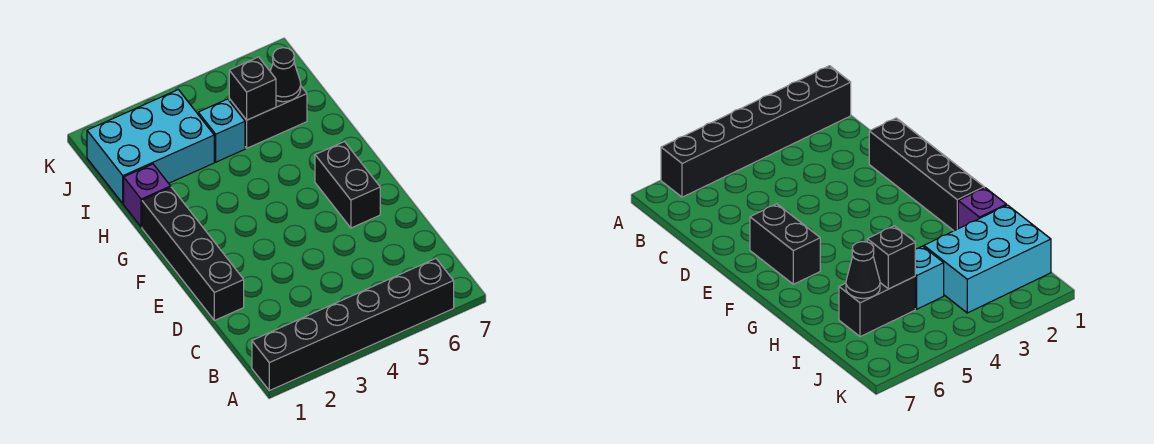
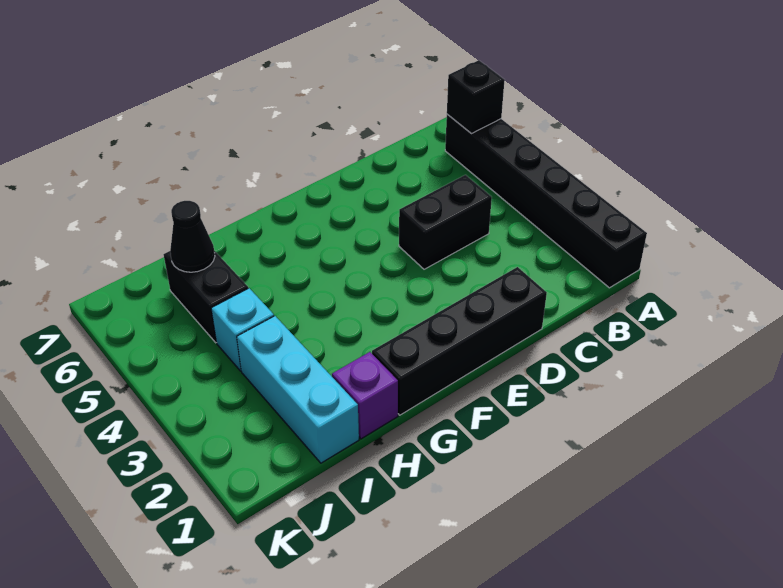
black brick E6:F6 level 1 -> black brick C4:D4 level 1
cyan brick I1:J3 level 1 -> cyan brick I1:I3 level 1
black brick I5 level 2 -> black brick A6 level 2

